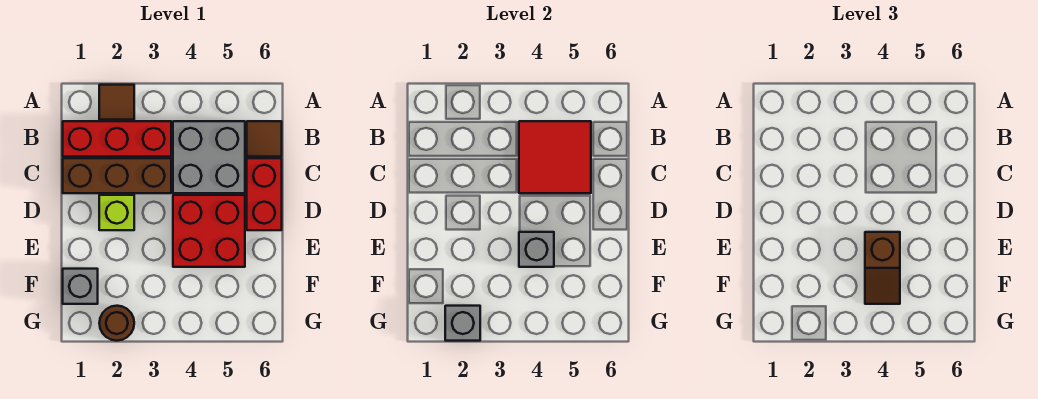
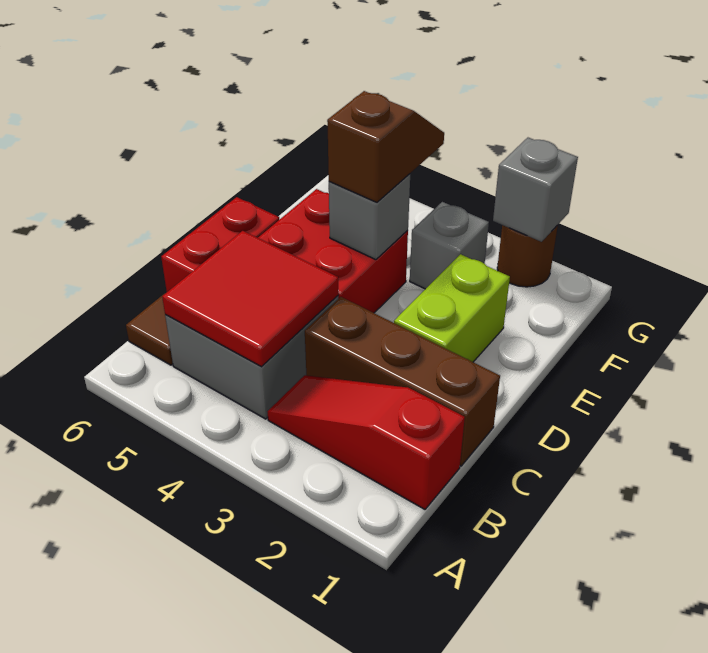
brown tile A2 level 1 -> none
red brick B1:B3 level 1 -> red slope B1:B3 level 1 top 1
lime brick D2 level 1 -> lime brick D2:E2 level 1
grey brick F1 level 1 -> grey brick F3 level 1

